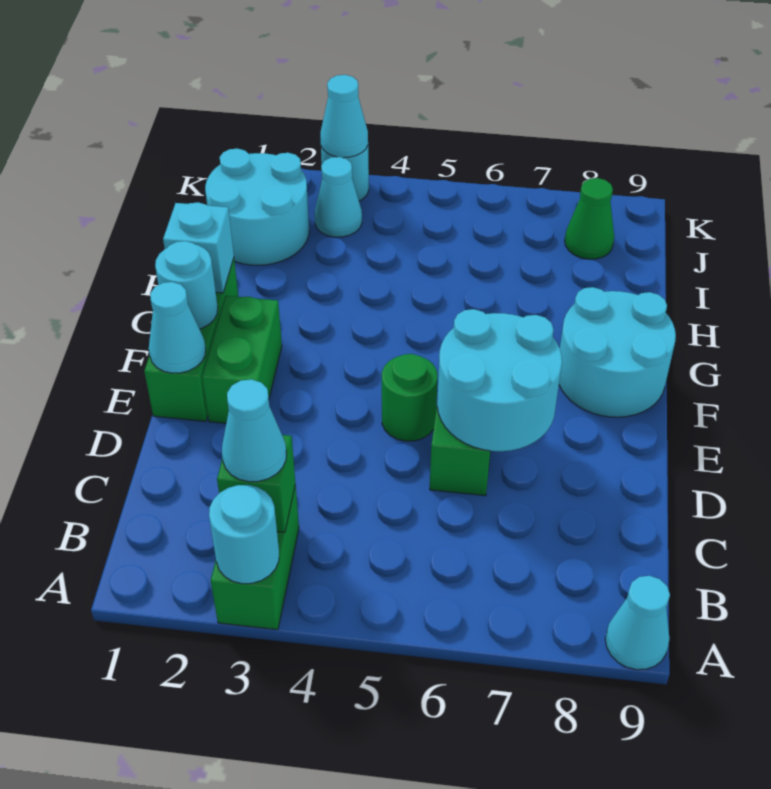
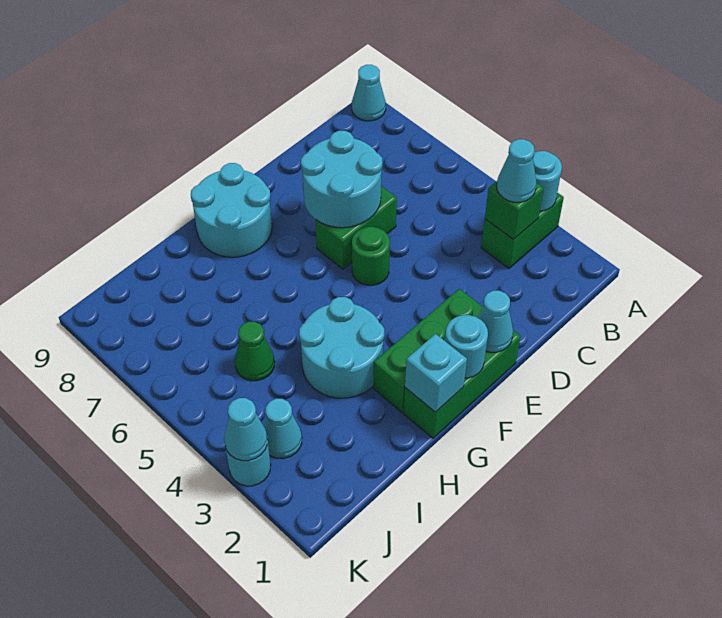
green brick E2:F2 level 1 -> green brick E2:G2 level 1
cyan round brick I1:J2 level 1 -> cyan round brick G3:H4 level 1
green cone J8 level 1 -> green cone I5 level 1

